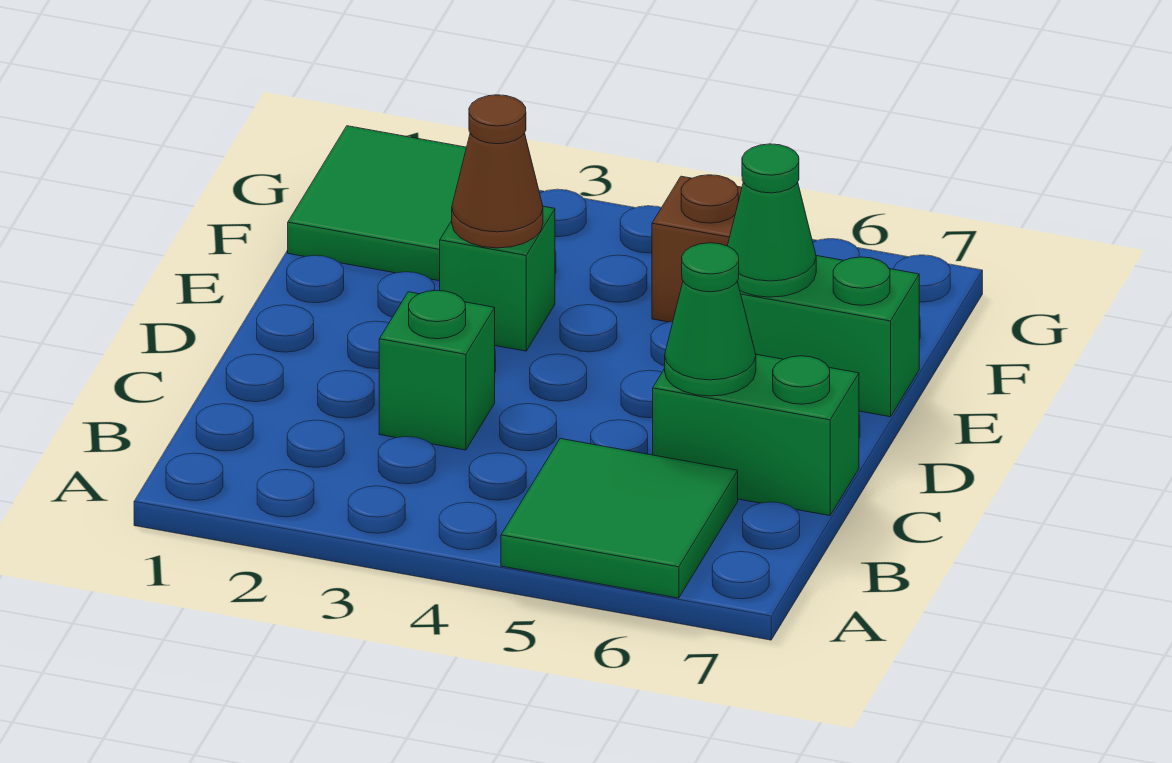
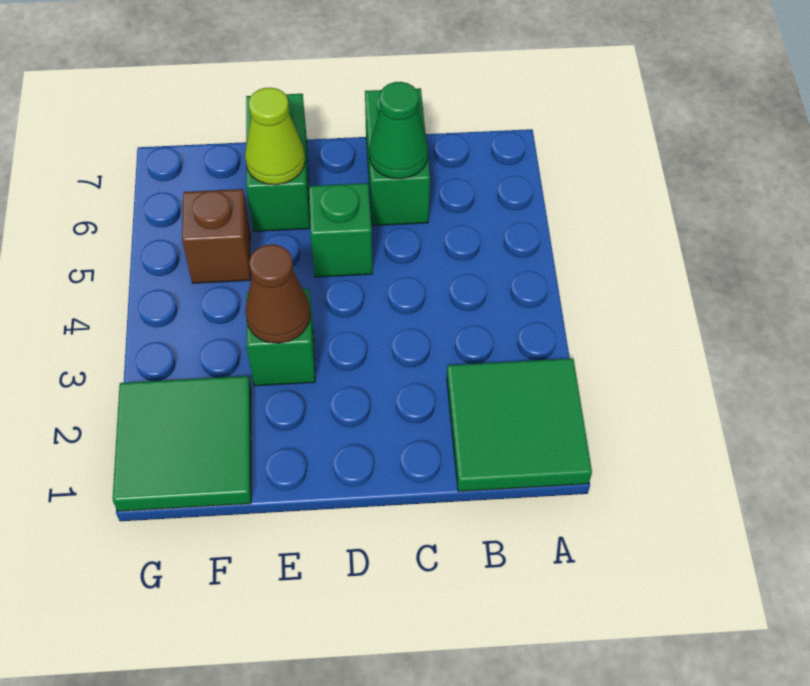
green tile A5:B6 level 1 -> green tile A1:B2 level 1
green brick C3 level 1 -> green brick D5 level 1
green cone E6 level 2 -> lime cone E6 level 2

